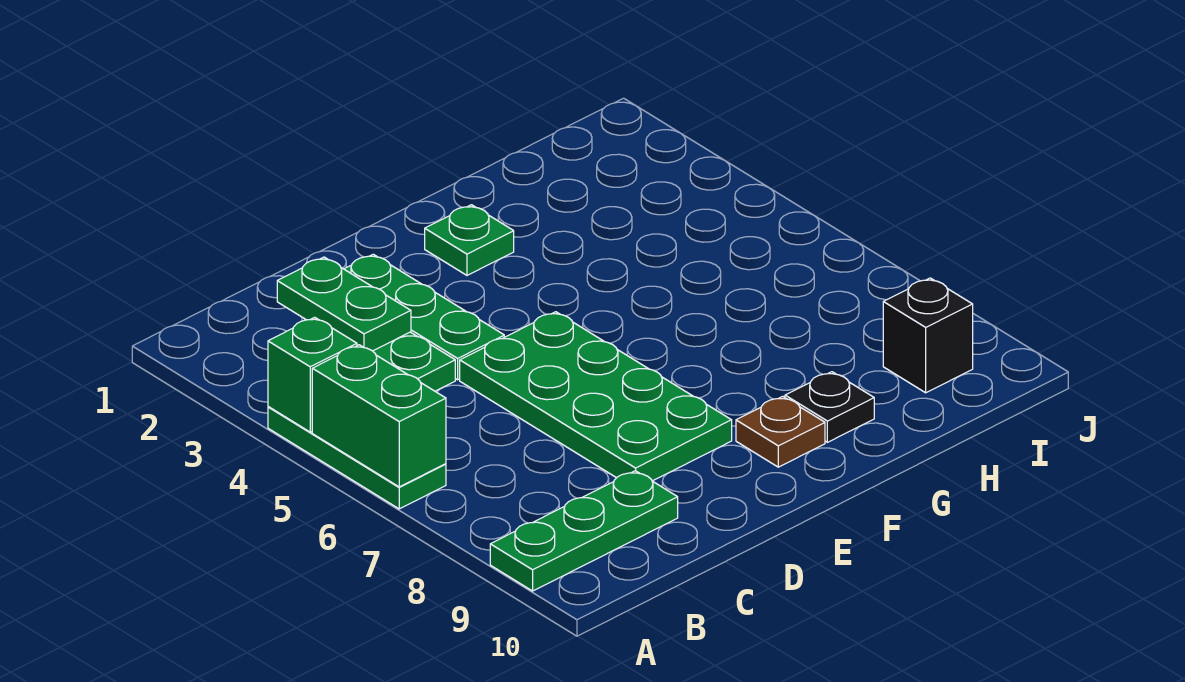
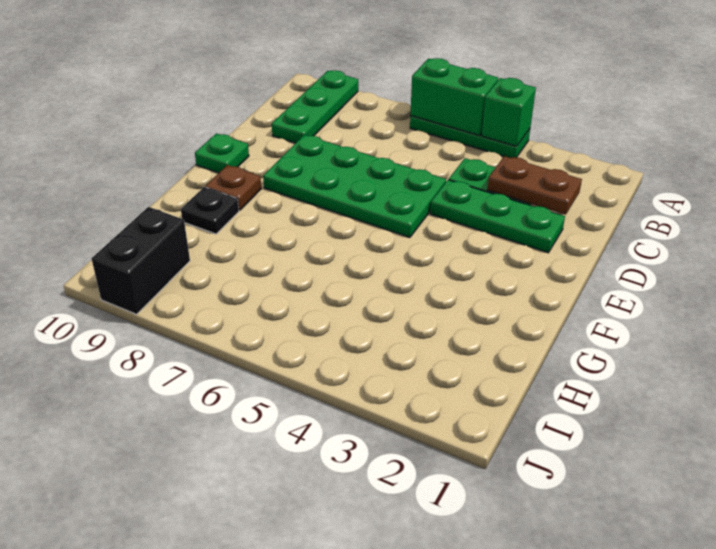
green plate C2:C3 level 2 -> brown plate C2:C3 level 2
green plate F2 level 1 -> green plate E10 level 1
black brick I9 level 1 -> black brick I9:J9 level 1

